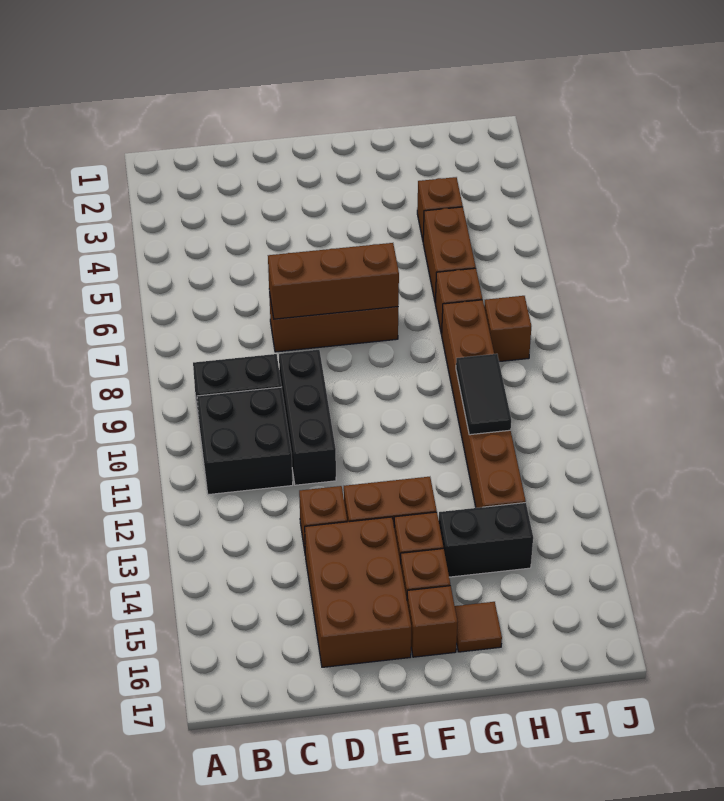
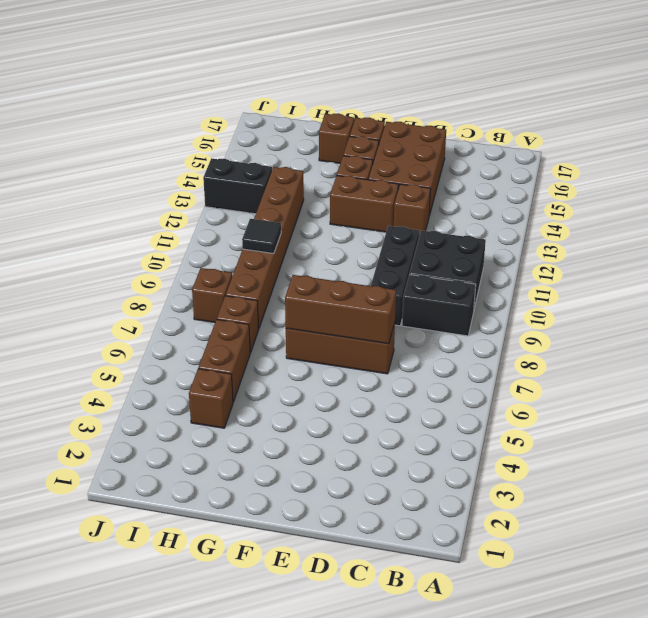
black brick G14:H14 level 1 -> black brick I13:J13 level 1
brown tile G16 level 1 -> brown brick G16 level 1
black tile H10:H11 level 2 -> black tile H10 level 2

